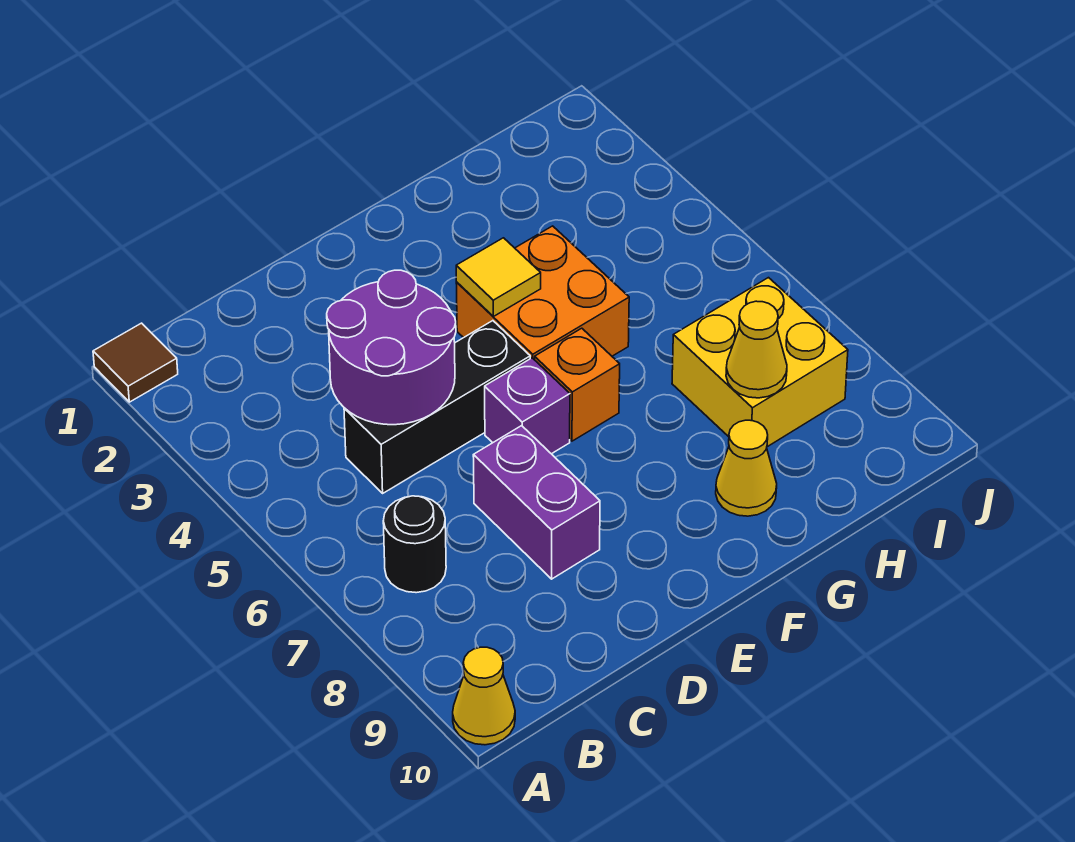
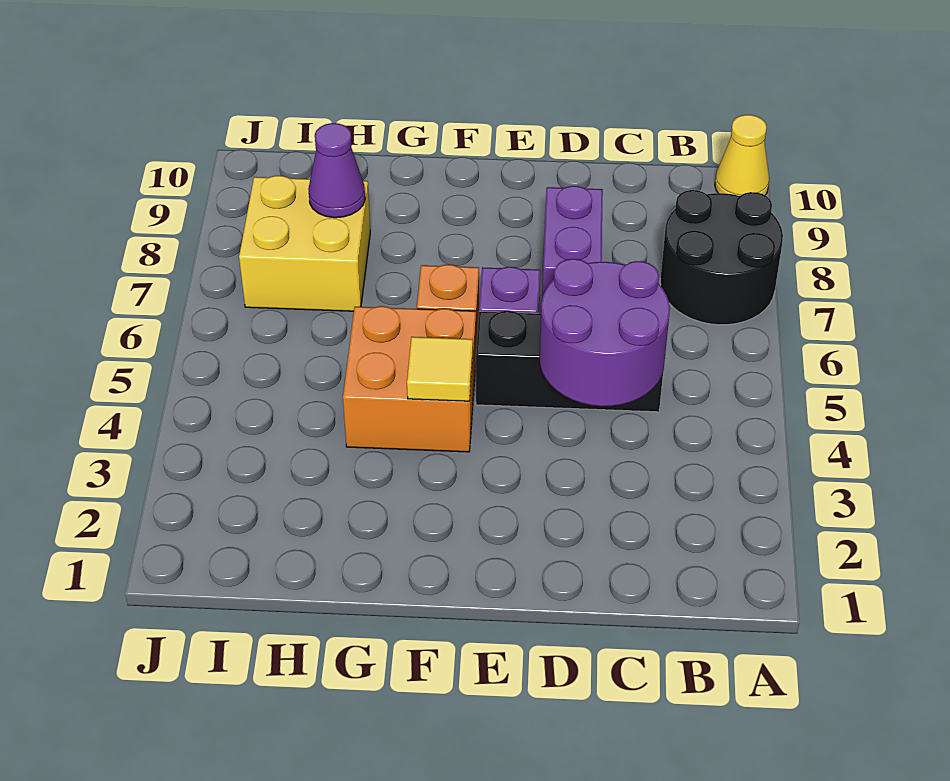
brown tile A1 level 1 -> none
black round brick B7 level 1 -> black round brick A7:B8 level 1
yellow cone G9 level 1 -> none
yellow cone H8 level 2 -> purple cone H8 level 2

